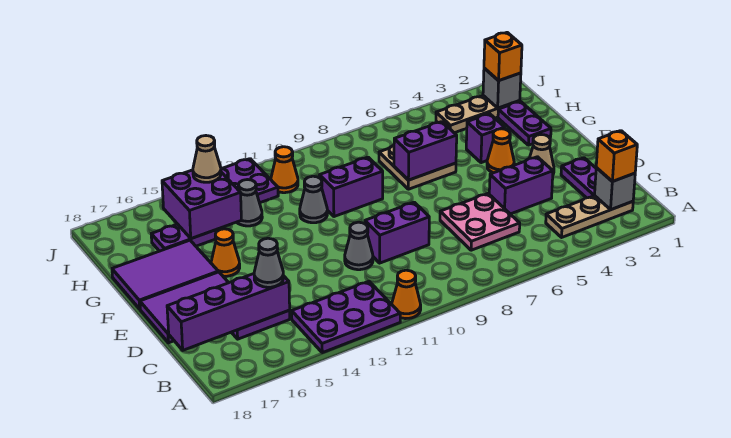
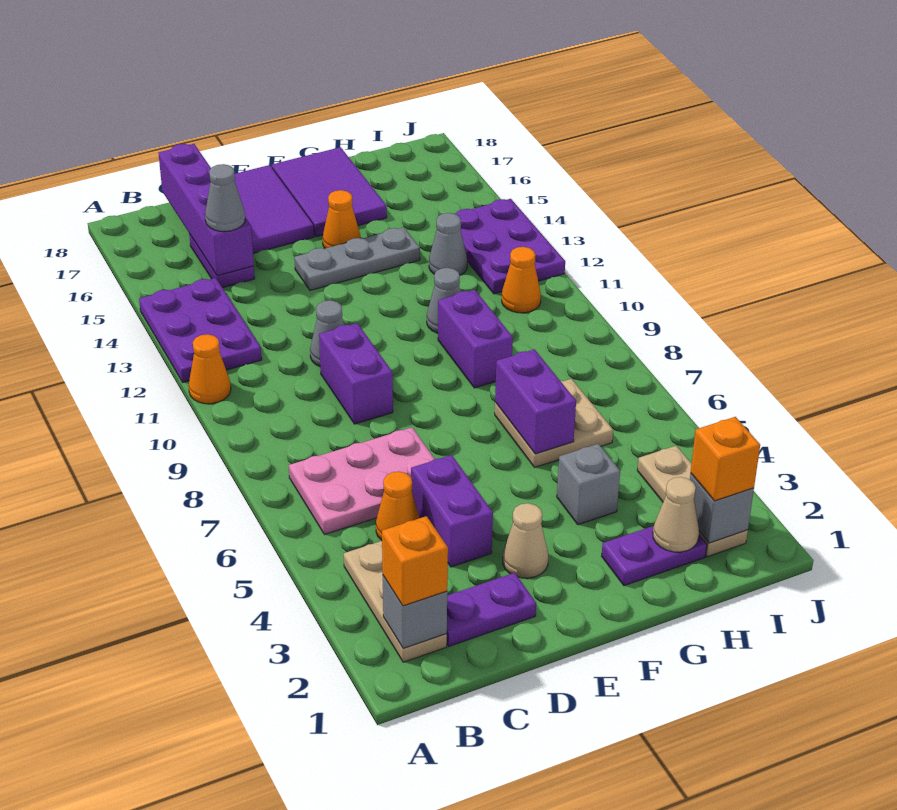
pink plate C6:D7 level 1 -> pink plate B6:D7 level 1
none -> grey plate E14:G14 level 1
orange cone F4 level 1 -> orange cone C5 level 1
purple brick G4 level 1 -> grey brick G4 level 1
purple brick H14:I15 level 2 -> none
purple plate H15:H16 level 1 -> none
tan cone I14 level 3 -> tan cone H2 level 2

